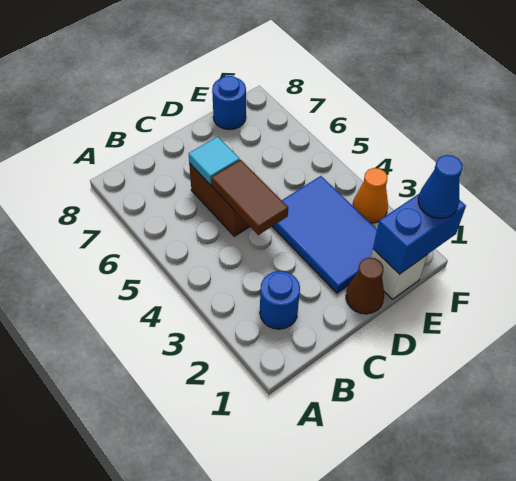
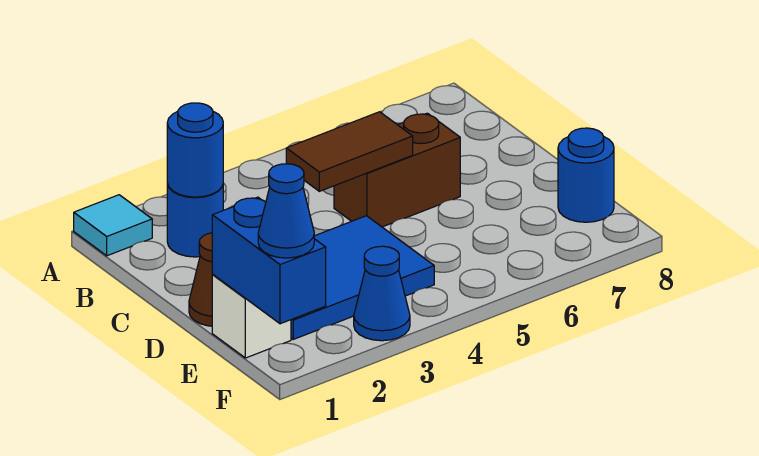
none -> blue round brick B2 level 2
cyan tile C6 level 2 -> cyan tile A1 level 1
orange cone F3 level 1 -> blue cone F3 level 1

